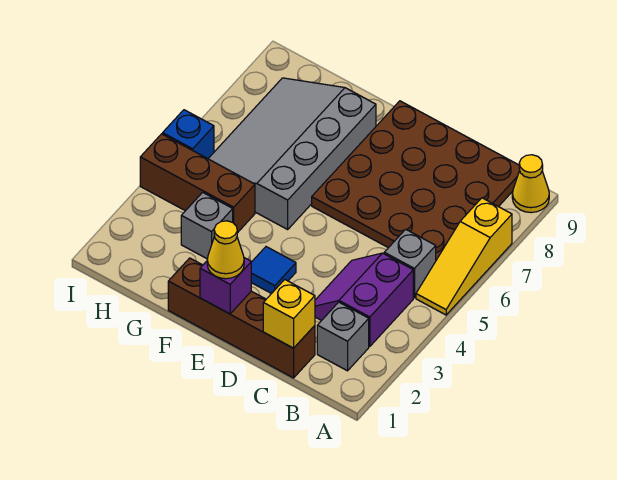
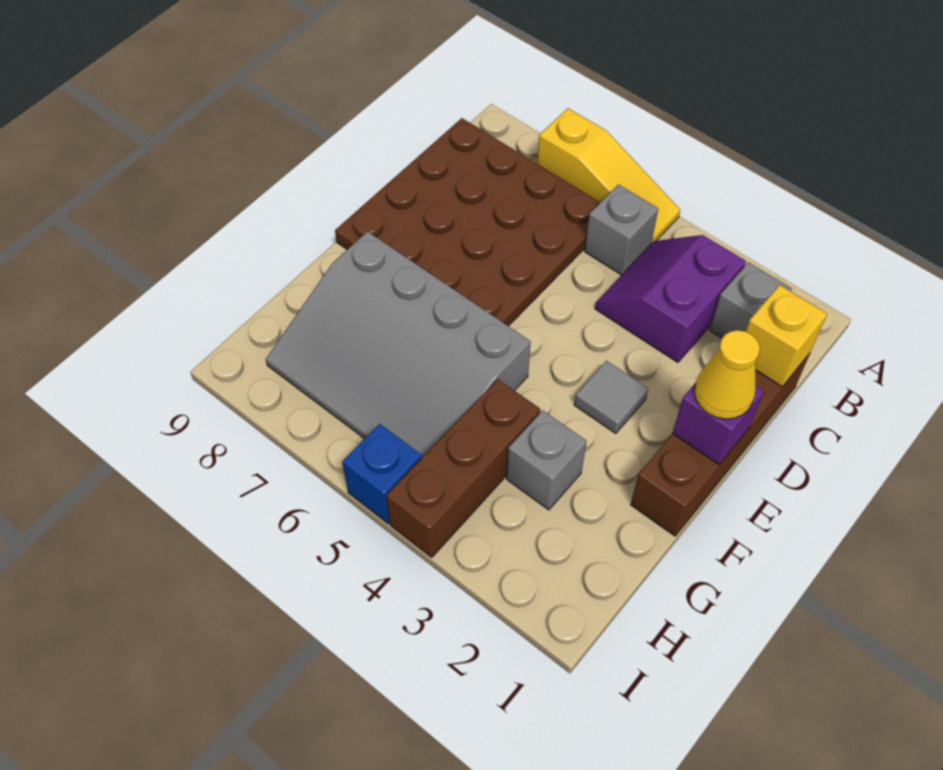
yellow cone A9 level 1 -> none
purple slope B3:C4 level 1 top B -> purple slope B3:C4 level 1 top 3
blue tile E3 level 1 -> grey tile E3 level 1

